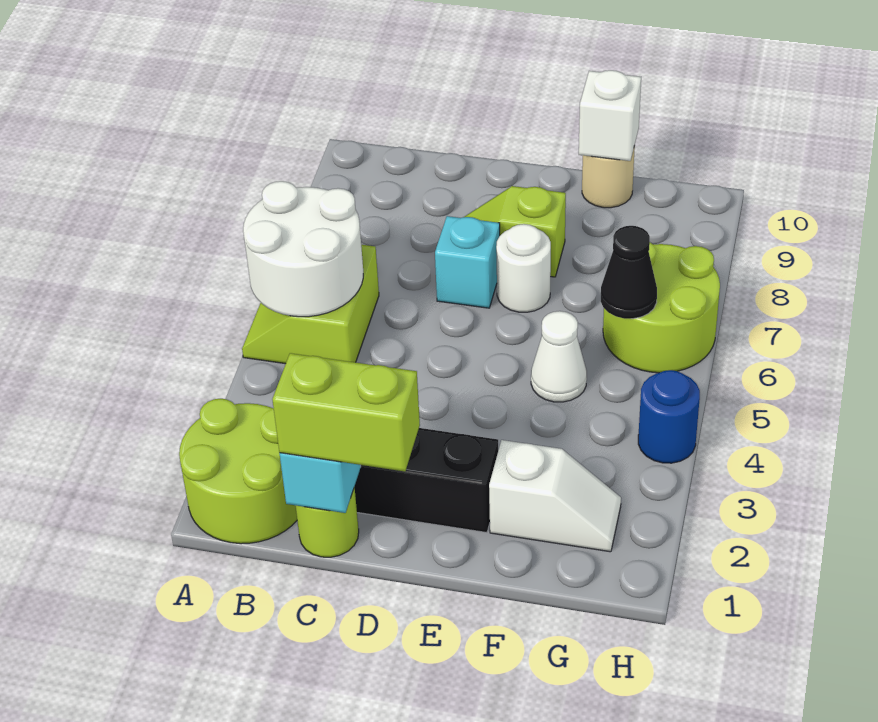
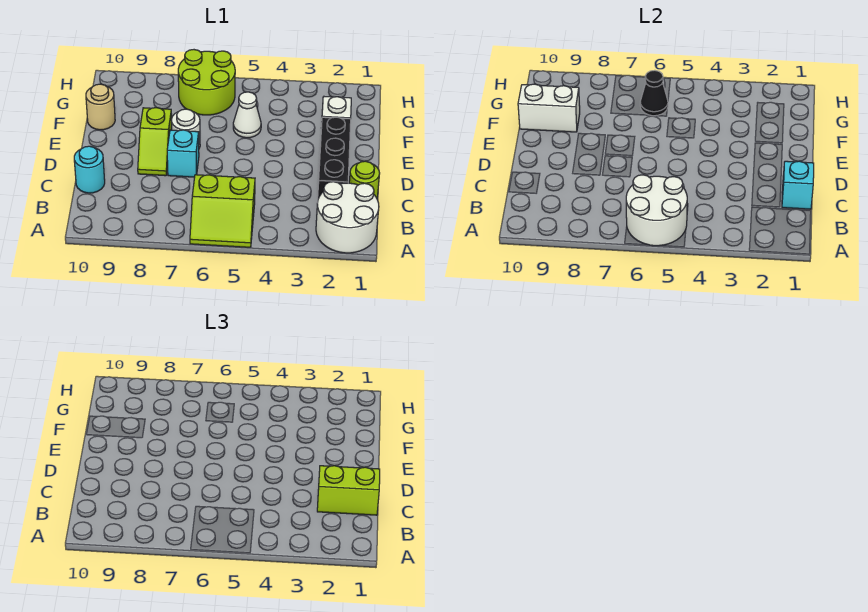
lime round brick A1:B2 level 1 -> white round brick A1:B2 level 1
lime brick C1:D1 level 3 -> lime brick C1:C2 level 3
none -> cyan round brick C10 level 1
white brick F10 level 2 -> white brick F9:F10 level 2
blue round brick H4 level 1 -> none

